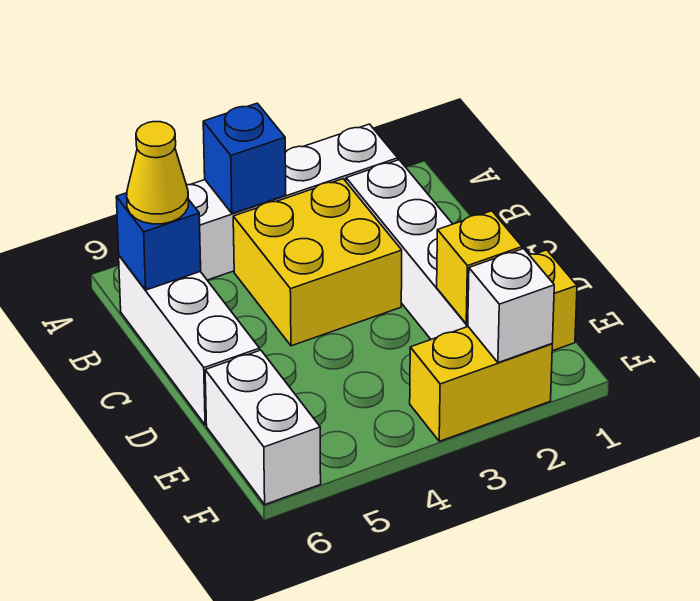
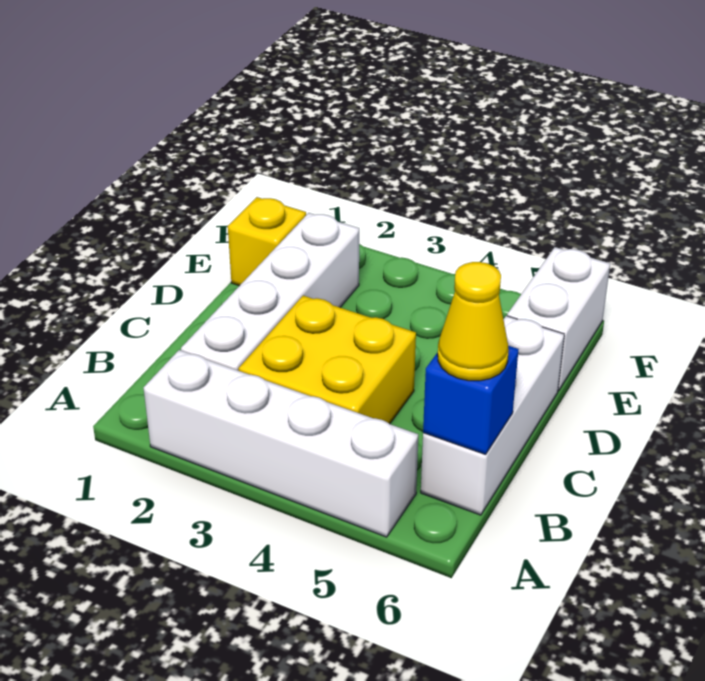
blue brick A4 level 2 -> none
yellow brick E2 level 2 -> none
yellow brick F2:F3 level 1 -> none
white brick F2 level 2 -> none

